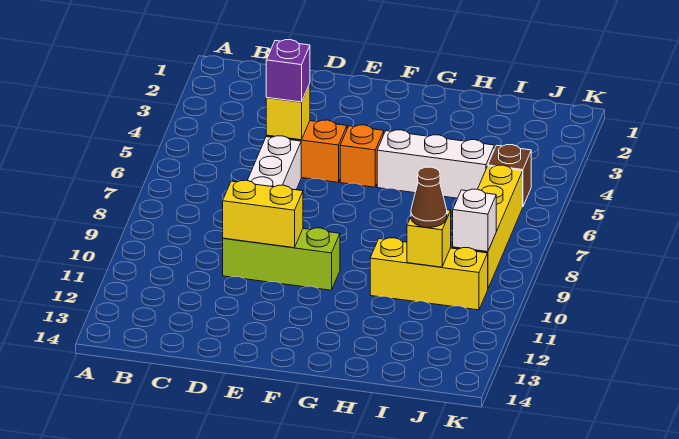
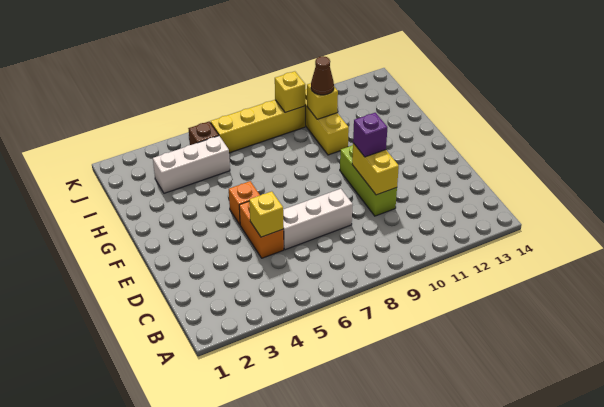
purple brick D5 level 3 -> purple brick E10 level 3
white brick G5:I5 level 1 -> white brick I3:I5 level 1
white brick J9 level 2 -> yellow brick J9 level 2

